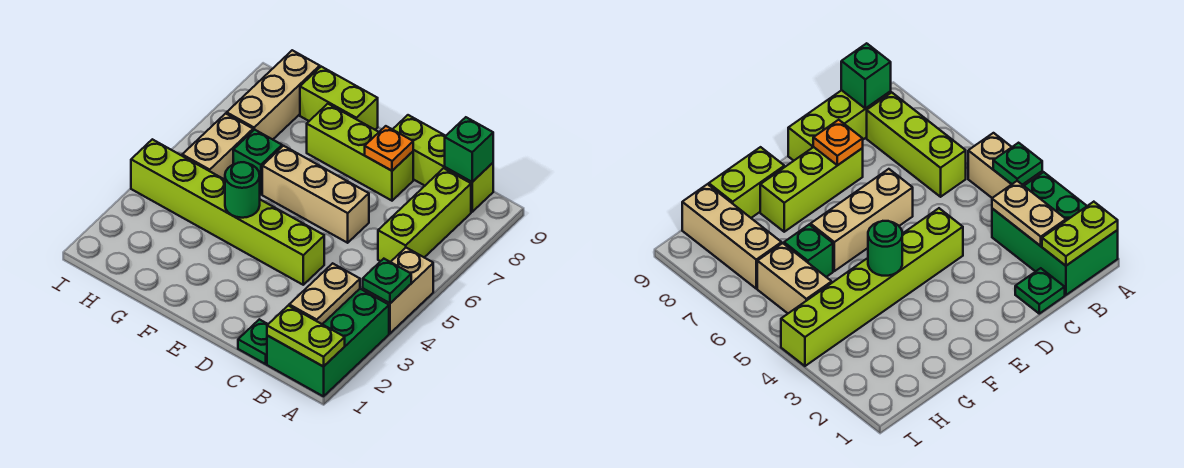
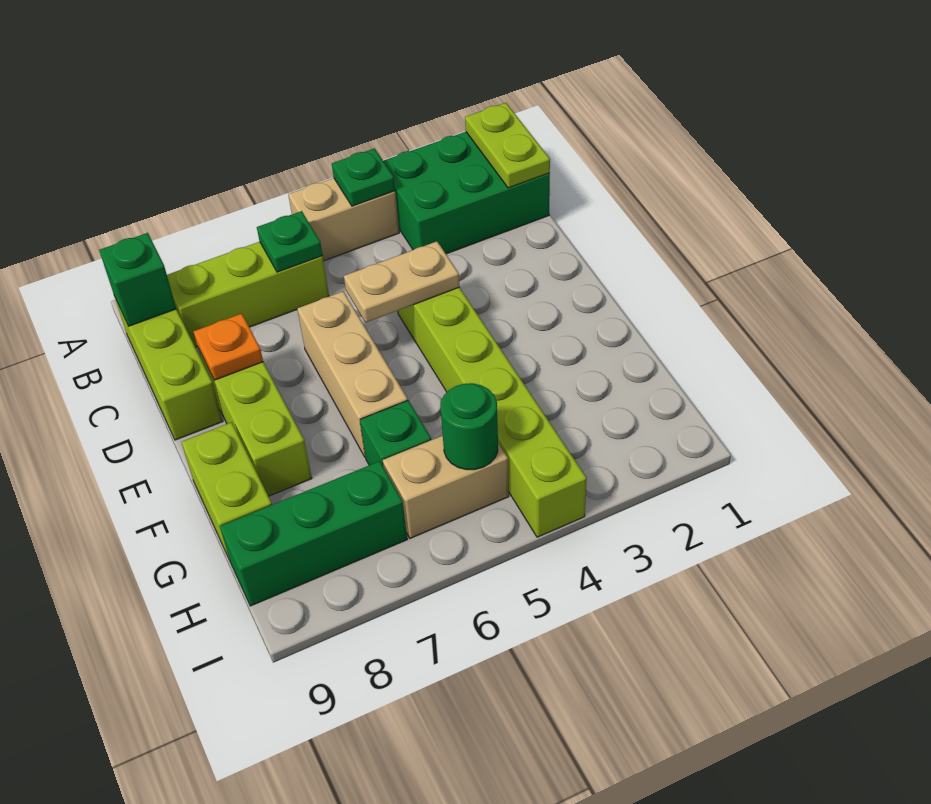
tan plate B2:B3 level 2 -> tan plate D4:D5 level 2
green plate C1 level 1 -> green plate B6 level 2
green round brick F4 level 2 -> green round brick H5 level 2
tan brick H7:H9 level 1 -> green brick H7:H9 level 1

